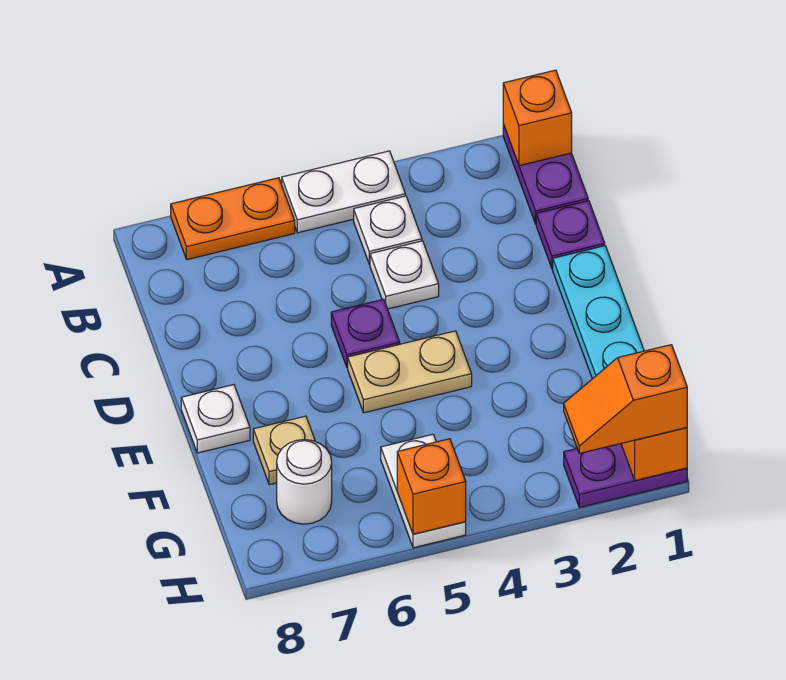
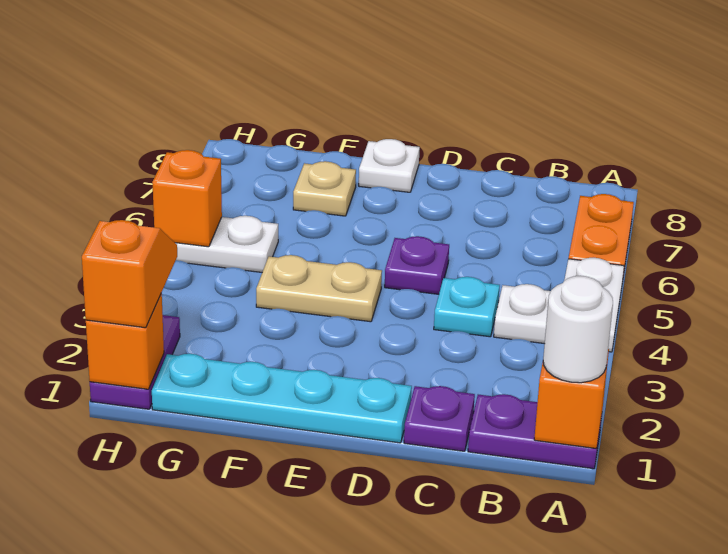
white plate C4 level 1 -> cyan plate C4 level 1
tan plate E4:E5 level 1 -> tan plate E4:F4 level 1
white round brick G7 level 1 -> white round brick A1 level 3

